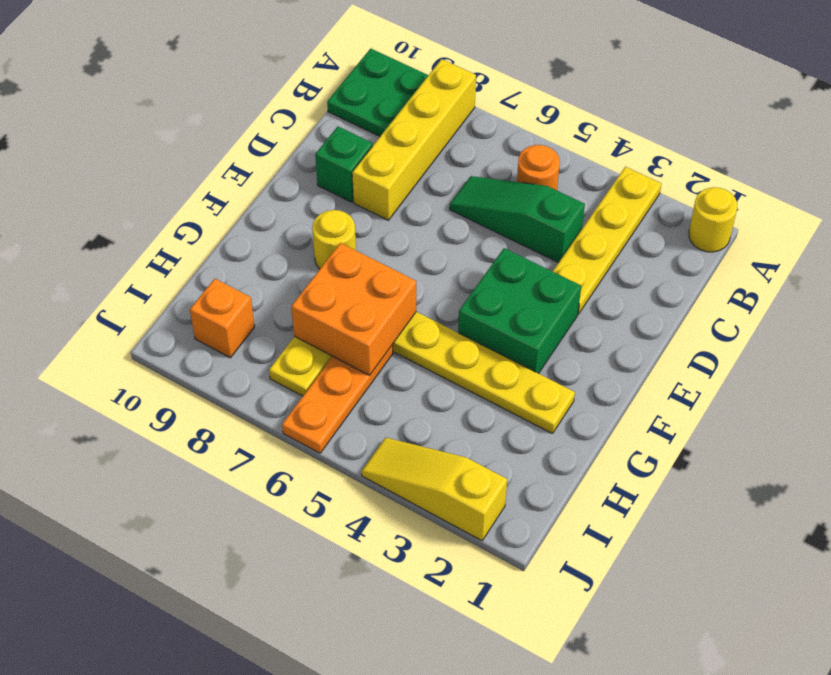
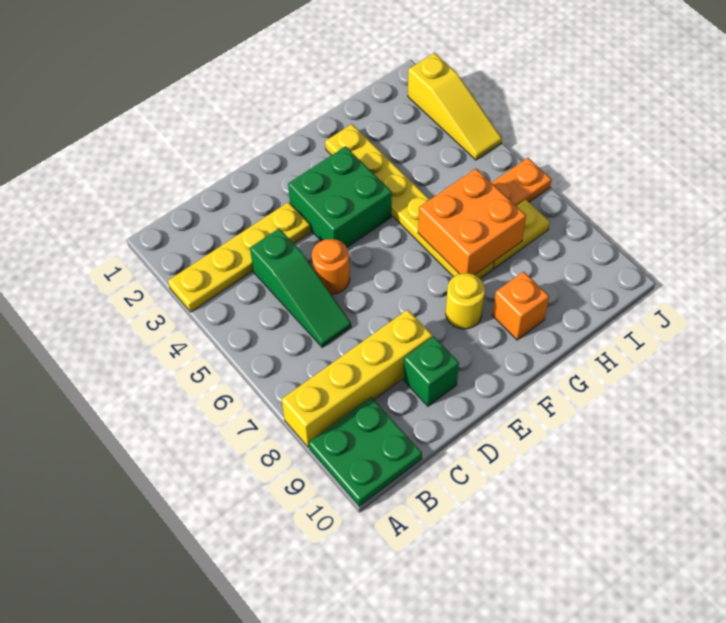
yellow round brick A1 level 1 -> none
orange round brick B5 level 1 -> orange round brick D5 level 1
orange brick I9 level 1 -> orange brick G9 level 1

